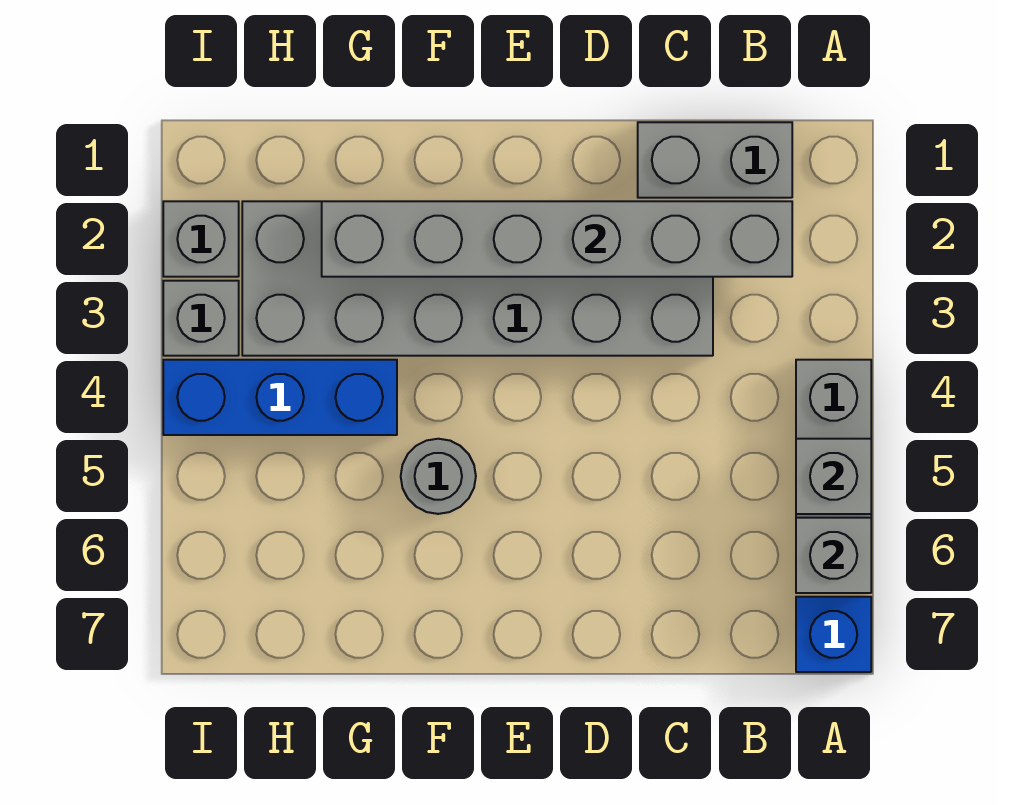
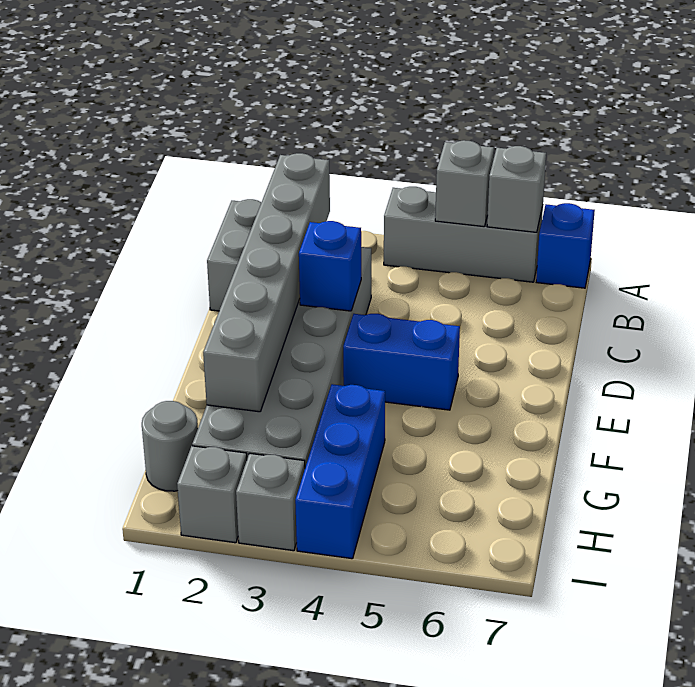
none -> blue brick D3 level 2
none -> blue brick E4:E5 level 1
grey round brick F5 level 1 -> grey round brick H1 level 1

